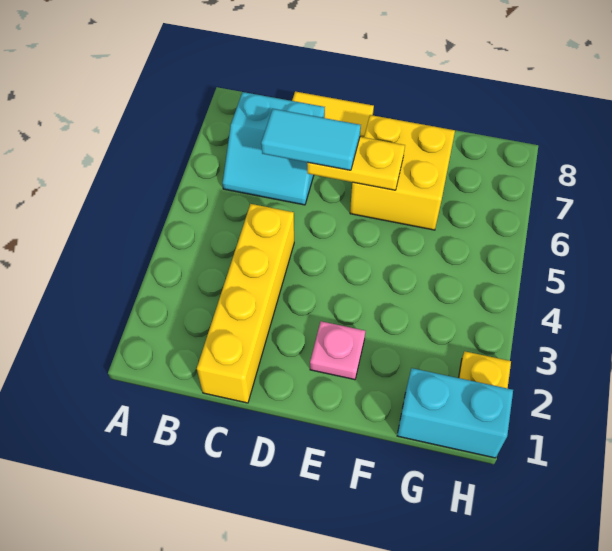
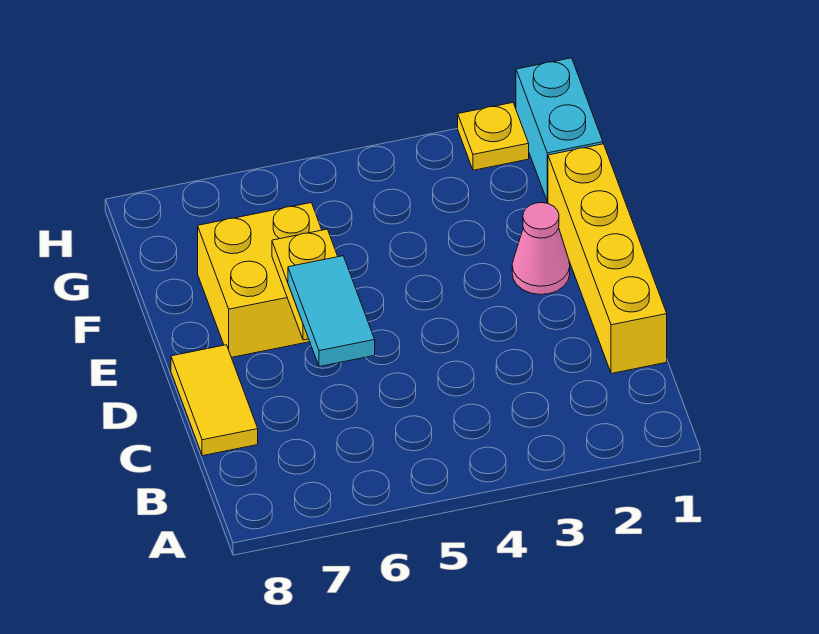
cyan slope B6:C7 level 1 top 7 -> none
yellow brick C1:C4 level 1 -> yellow brick C1:F1 level 1
pink plate E2 level 1 -> pink cone E2 level 1

